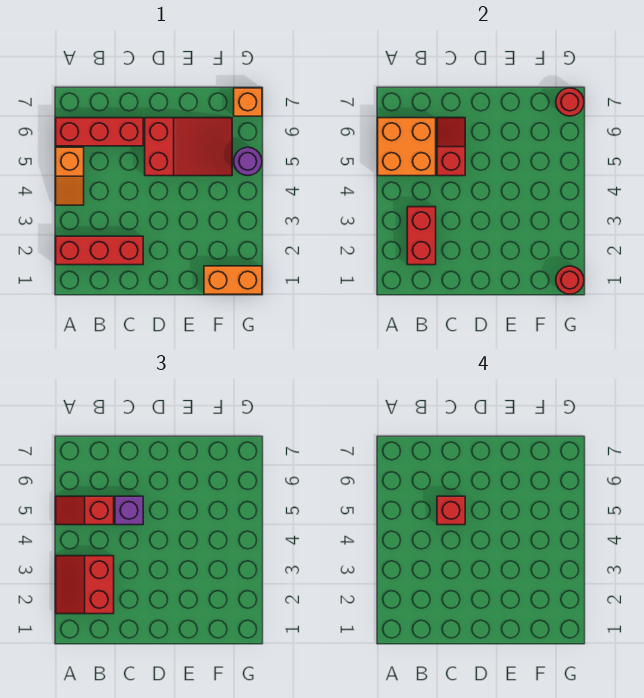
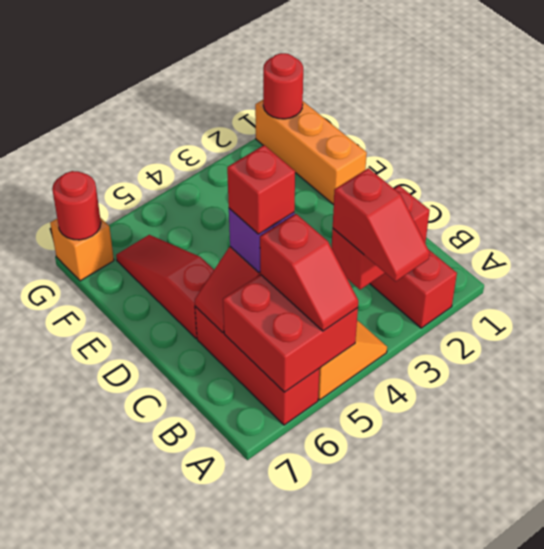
red slope A2:B3 level 3 top B -> red slope A3:B3 level 3 top B
orange brick A5:B6 level 2 -> red brick A5:B6 level 2
red slope D5:F6 level 1 top D -> red slope D6:F6 level 1 top D
orange brick F1:G1 level 1 -> orange brick E1:G1 level 1
purple round brick G5 level 1 -> none

